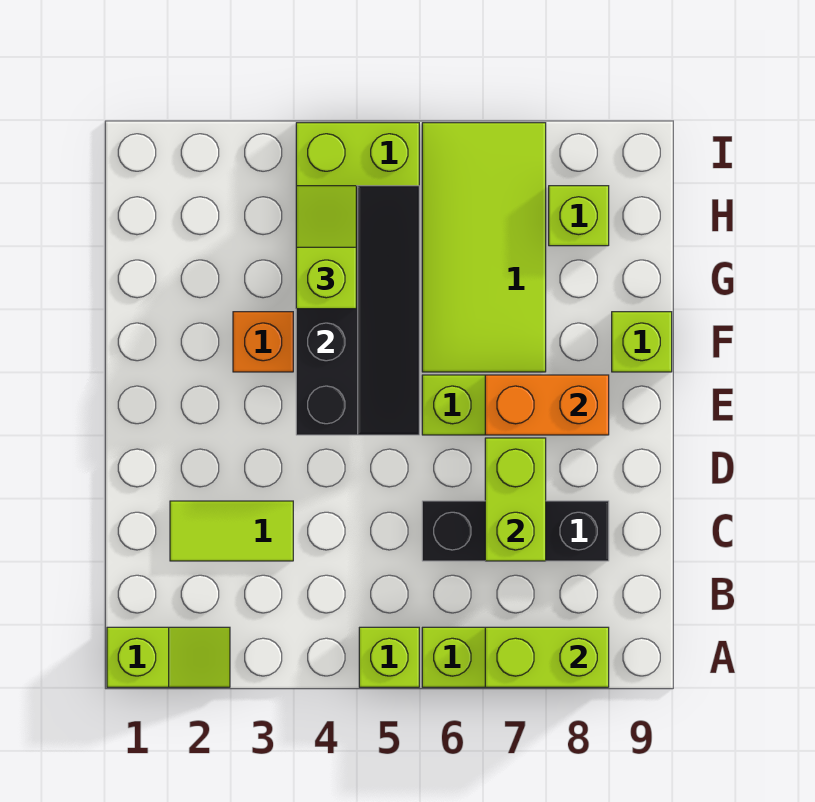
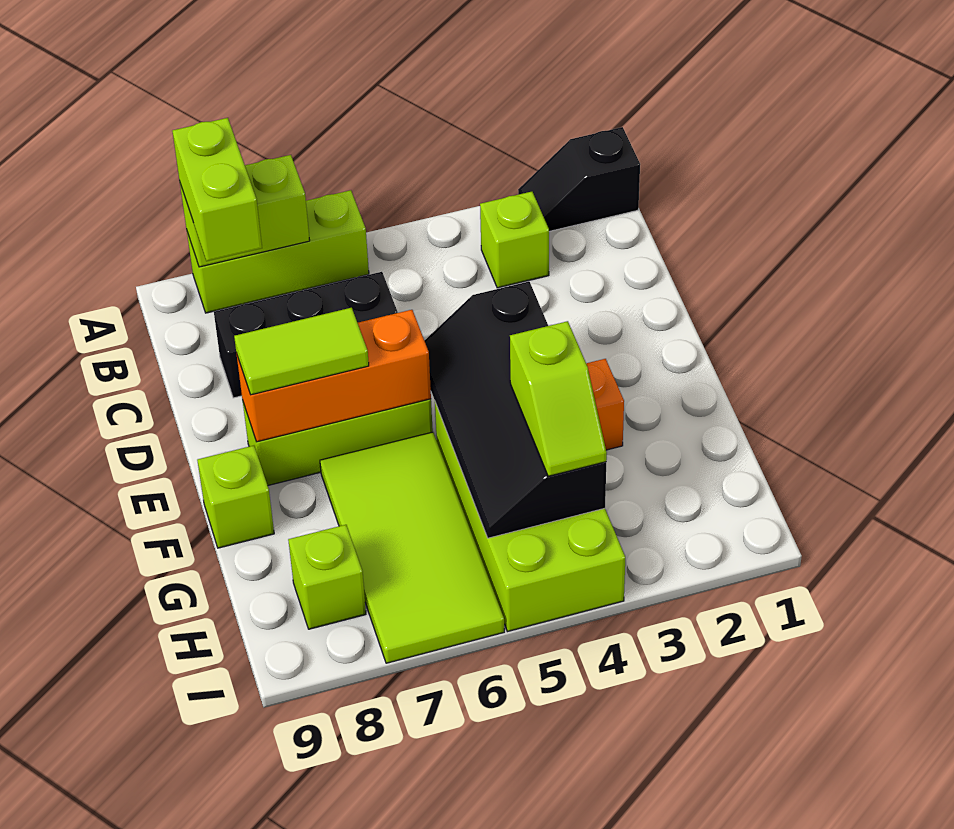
lime slope A1:A2 level 1 top 1 -> black slope A1:A2 level 1 top 1
lime brick A5 level 1 -> lime brick B3 level 1
lime tile C2:C3 level 1 -> lime tile E7:E8 level 3
lime brick C7:D7 level 2 -> lime brick A8:B8 level 3
orange brick E7:E8 level 2 -> orange brick E6:E8 level 2

